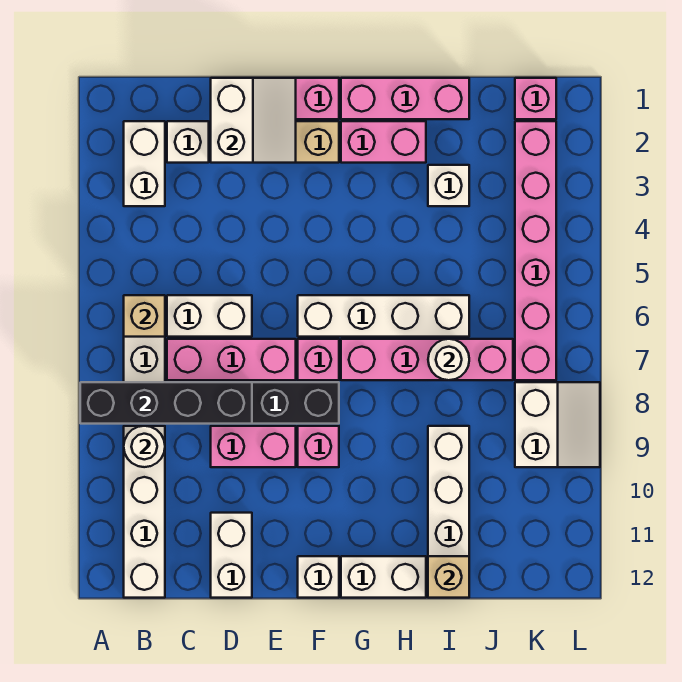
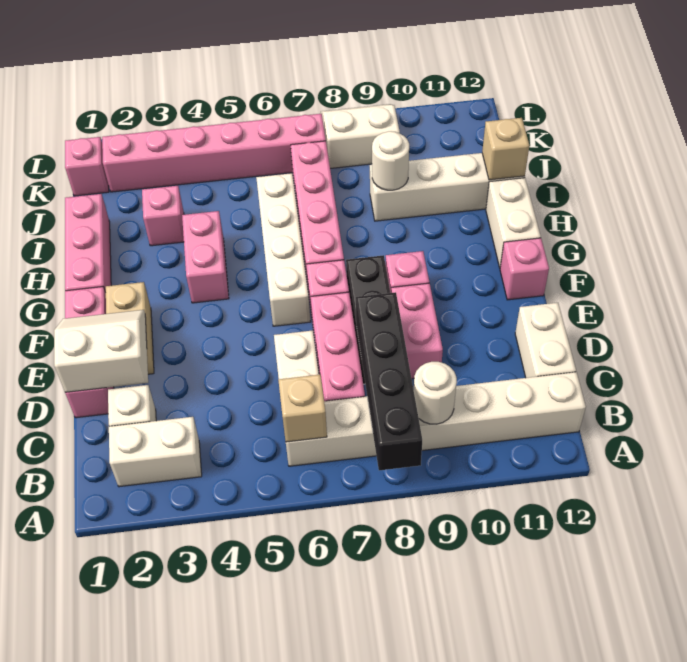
white brick D11:D12 level 1 -> white brick C12:D12 level 1
white brick F12 level 1 -> pink brick F12 level 1
pink brick G2:H2 level 1 -> pink brick G4:H4 level 1
white brick I3 level 1 -> pink brick I3 level 1
white round brick I7 level 2 -> white round brick I9 level 2

